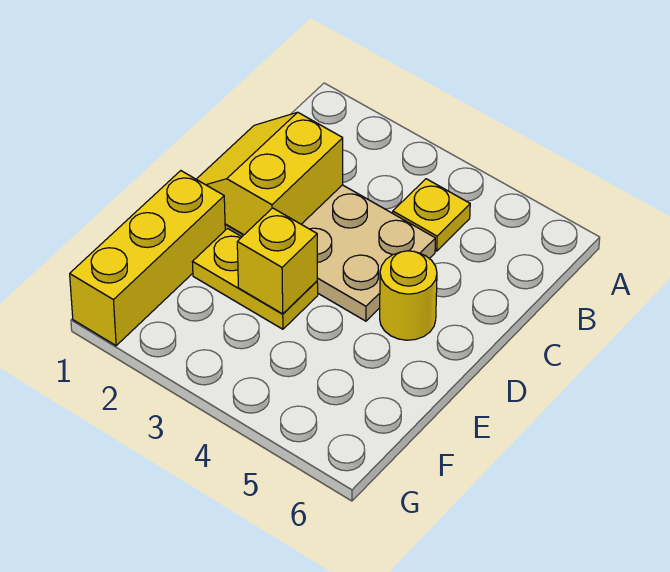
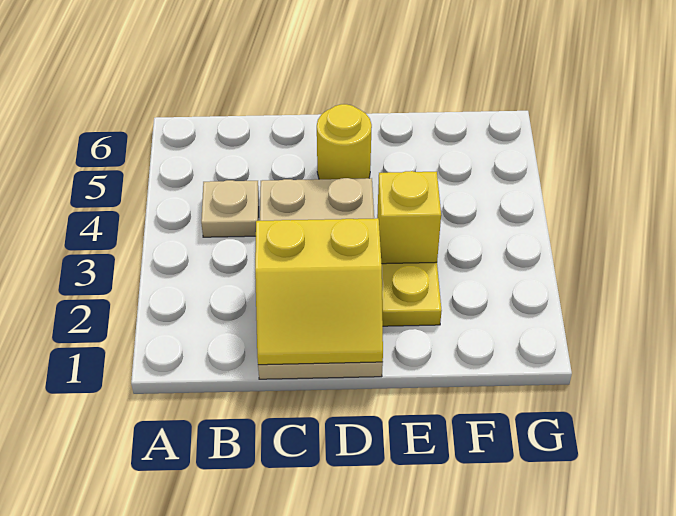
yellow plate B4 level 1 -> tan plate B4 level 1
yellow brick E1:G1 level 1 -> none

